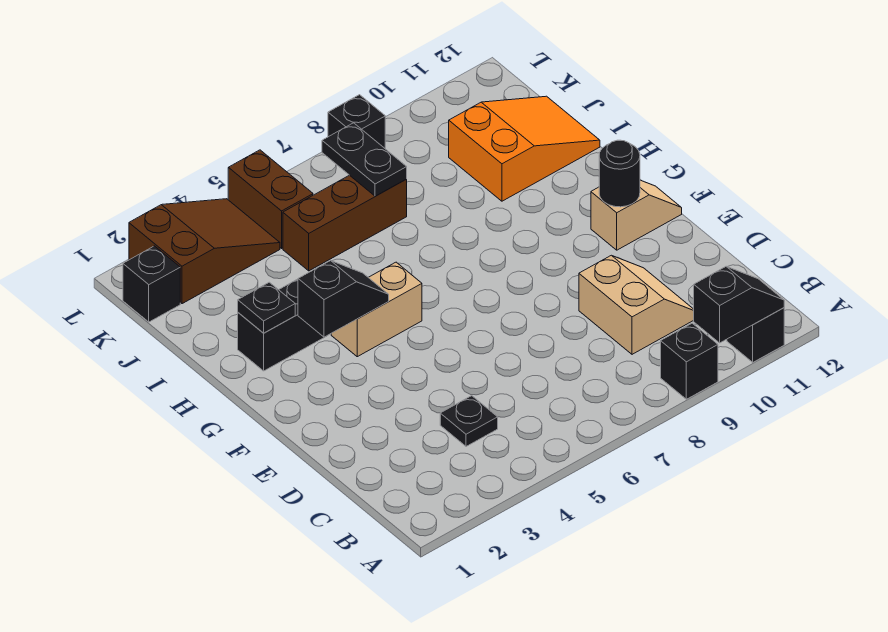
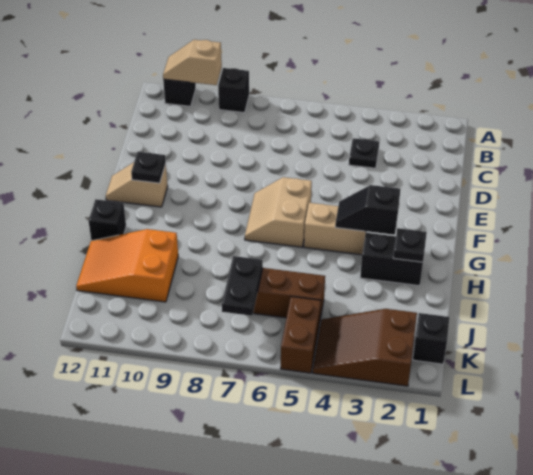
black slope A10:A11 level 2 top 10 -> tan slope A10:A11 level 2 top 10
tan slope C9:D10 level 1 top 9 -> tan slope F6:G7 level 1 top 6
black round brick F11 level 2 -> black plate F11 level 2
black brick L8 level 1 -> black brick H12 level 1

